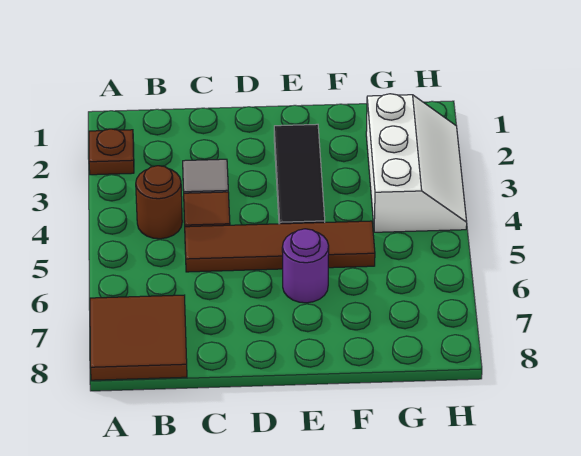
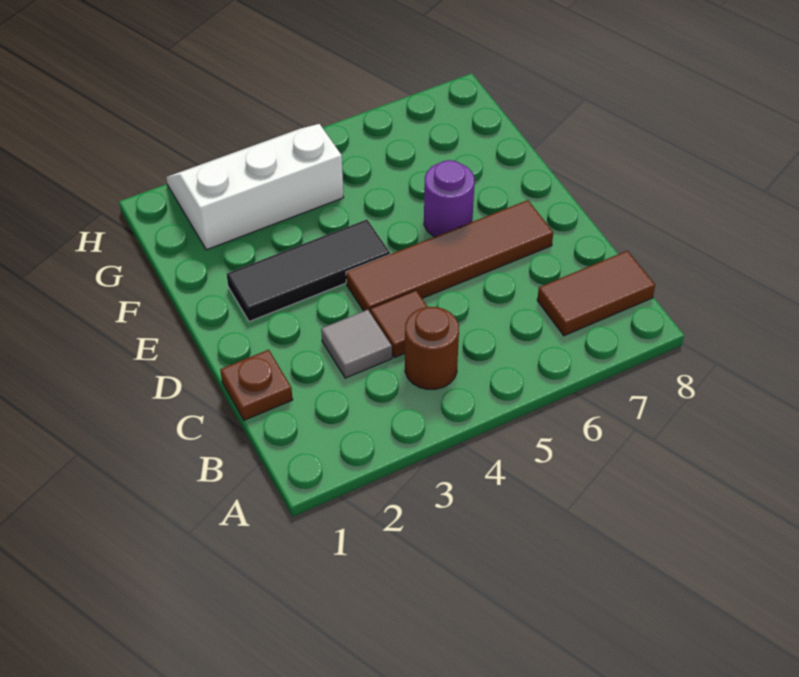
brown plate A2 level 1 -> brown plate C1 level 1
brown tile A7:B8 level 1 -> brown tile B7:B8 level 1
brown tile C5:F5 level 1 -> brown tile D4:D7 level 1

